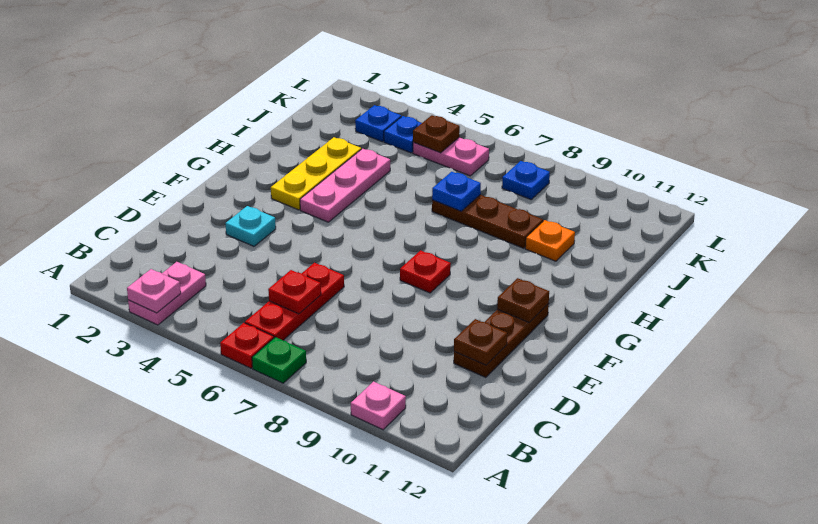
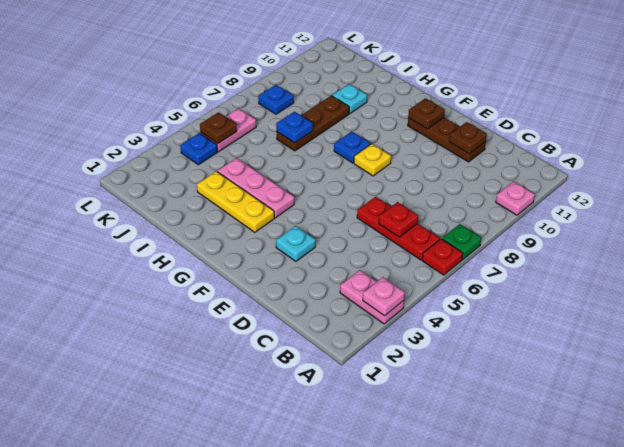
red plate F8 level 1 -> yellow plate F8 level 1
orange plate I10 level 1 -> cyan plate I10 level 1
blue plate K3 level 1 -> blue plate G8 level 1

